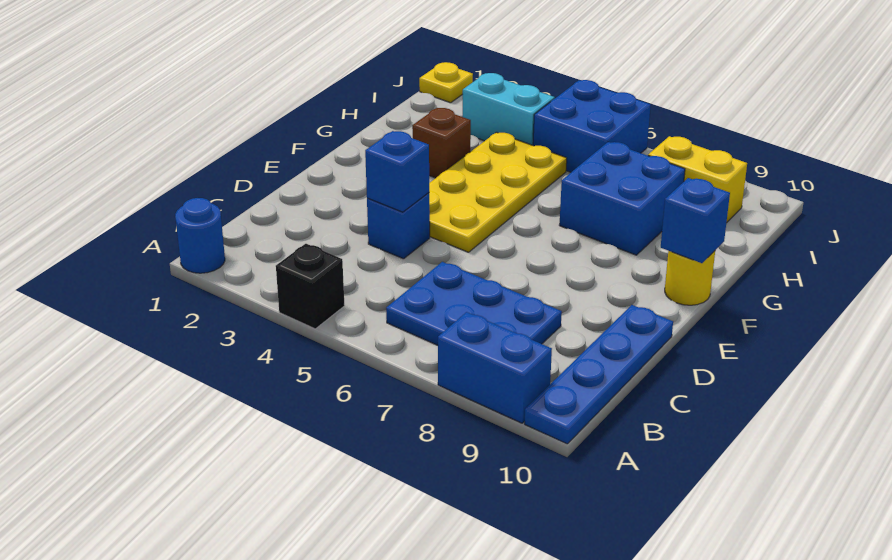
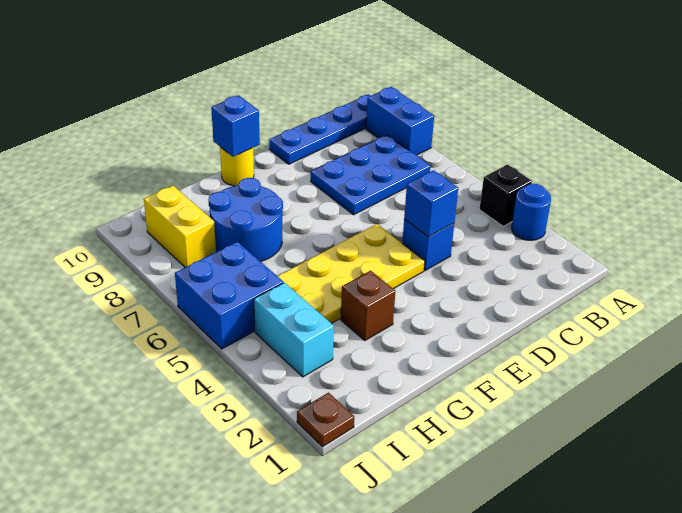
blue round brick A1 level 1 -> blue round brick A3 level 1
blue plate B6:C8 level 1 -> blue plate B7:D8 level 1
blue brick G7:H8 level 1 -> blue round brick G7:H8 level 1
yellow plate J1 level 1 -> brown plate J1 level 1

